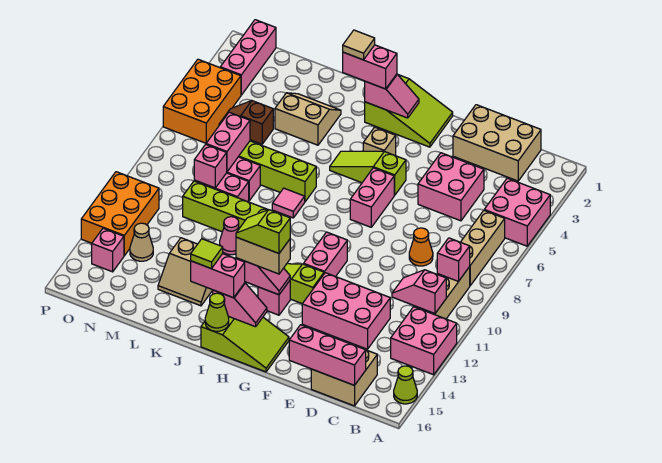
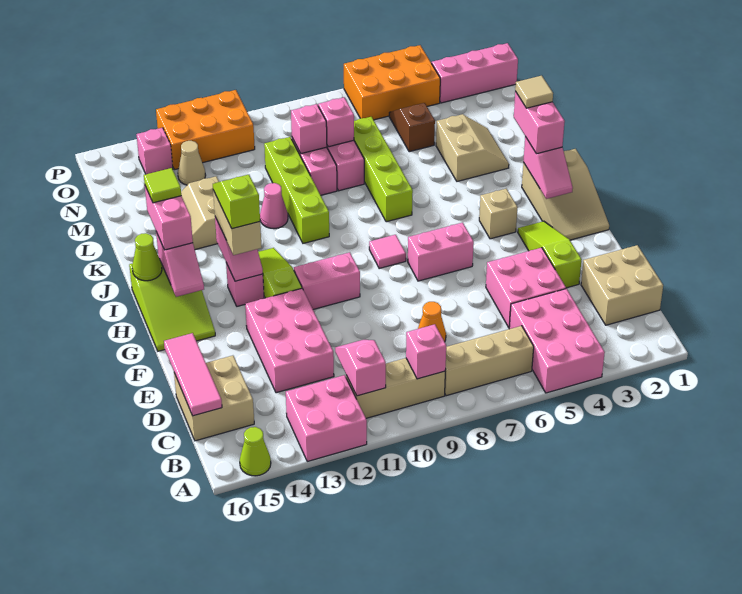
pink brick A4:B5 level 1 -> pink brick A4:C5 level 1
tan brick C1:E2 level 1 -> tan brick C1:D2 level 1
pink brick C16:E16 level 2 -> pink tile C16:E16 level 2
lime slope G1:I2 level 1 top I -> tan slope G1:I2 level 1 top I
lime slope G5:I5 level 1 top G -> lime slope E3:G3 level 1 top E
pink tile J8 level 1 -> pink tile H8 level 1
pink brick M7:M8 level 2 -> pink brick M8 level 2

